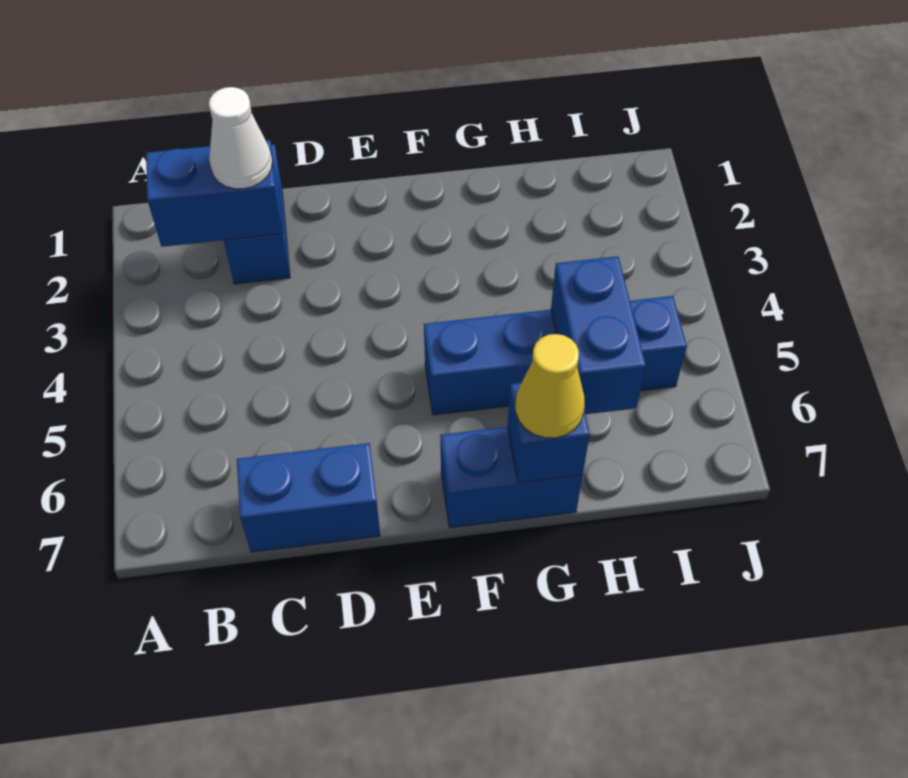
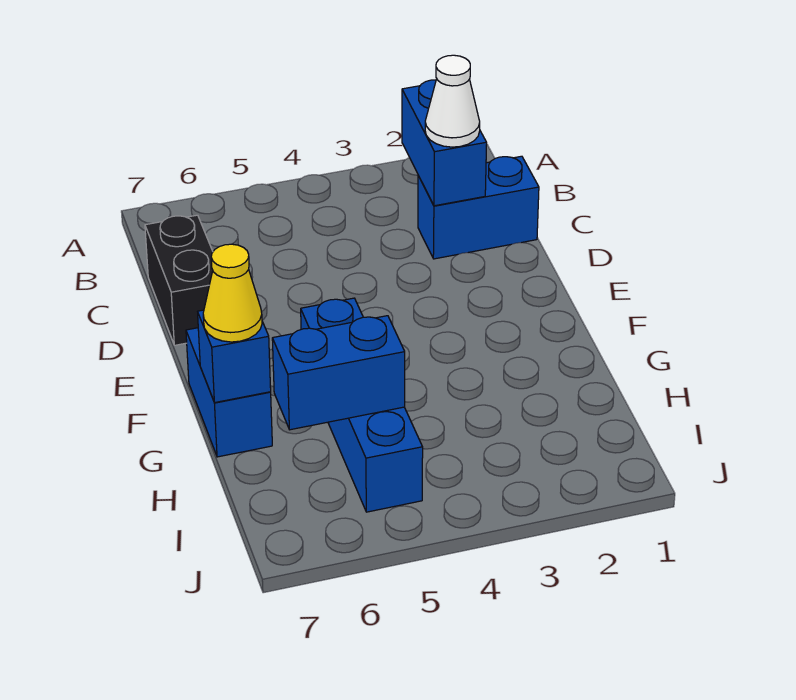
blue brick C7:D7 level 1 -> black brick C7:D7 level 1

